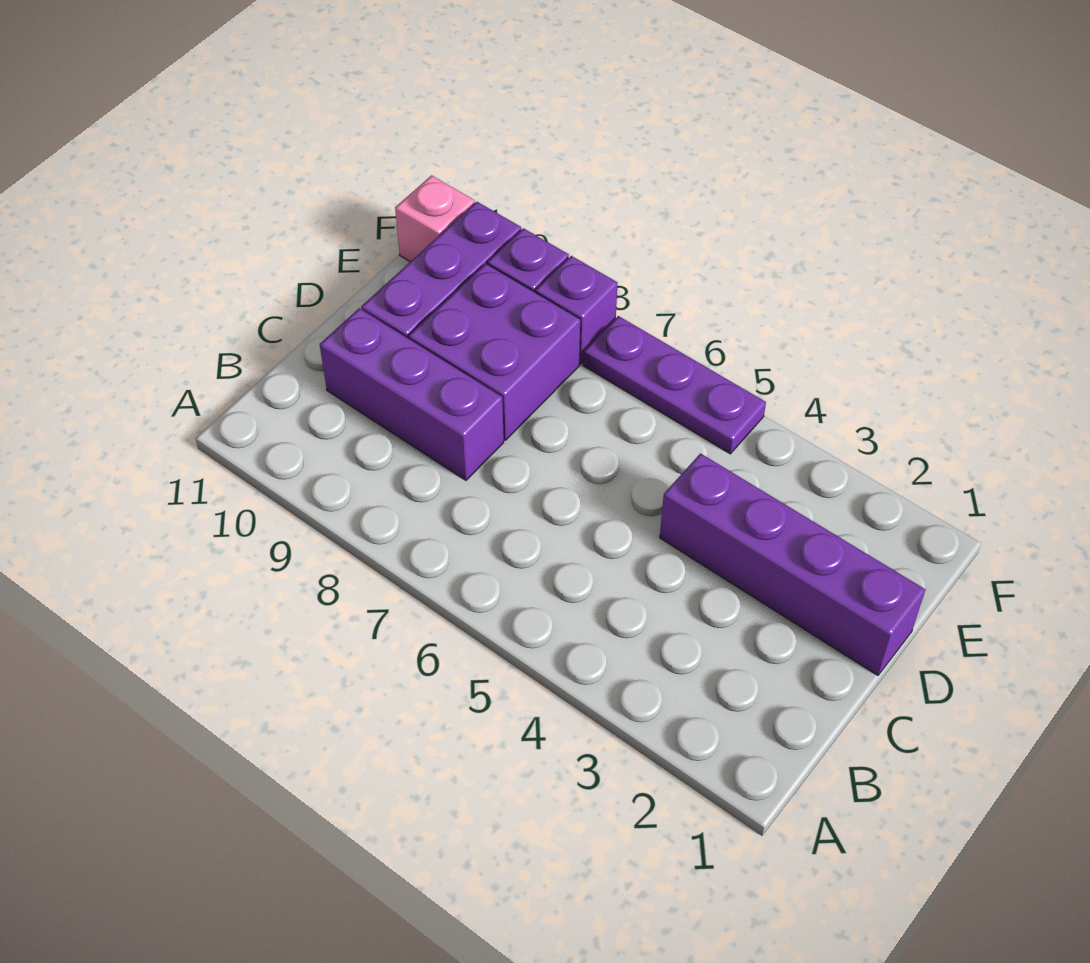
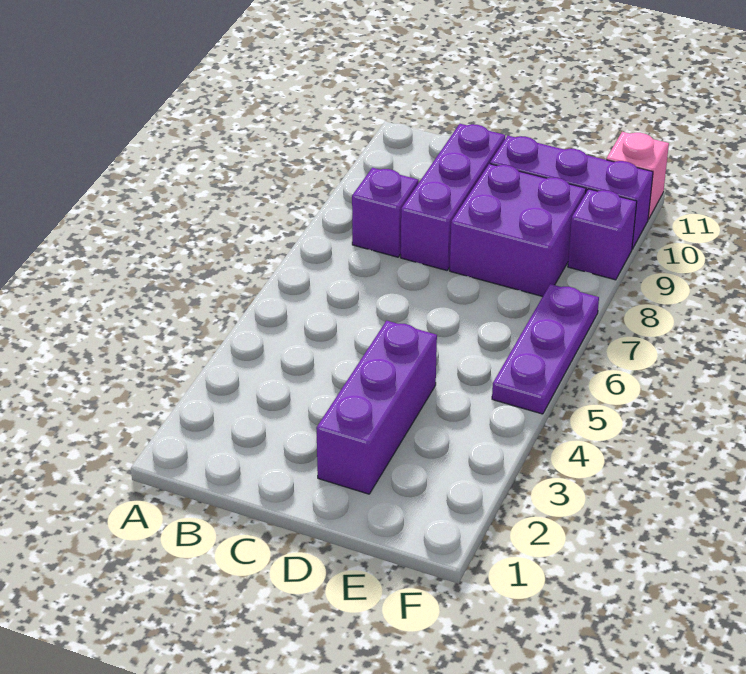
purple brick D1:D4 level 1 -> purple brick D2:D4 level 1
purple brick F8 level 1 -> purple brick B8 level 1

